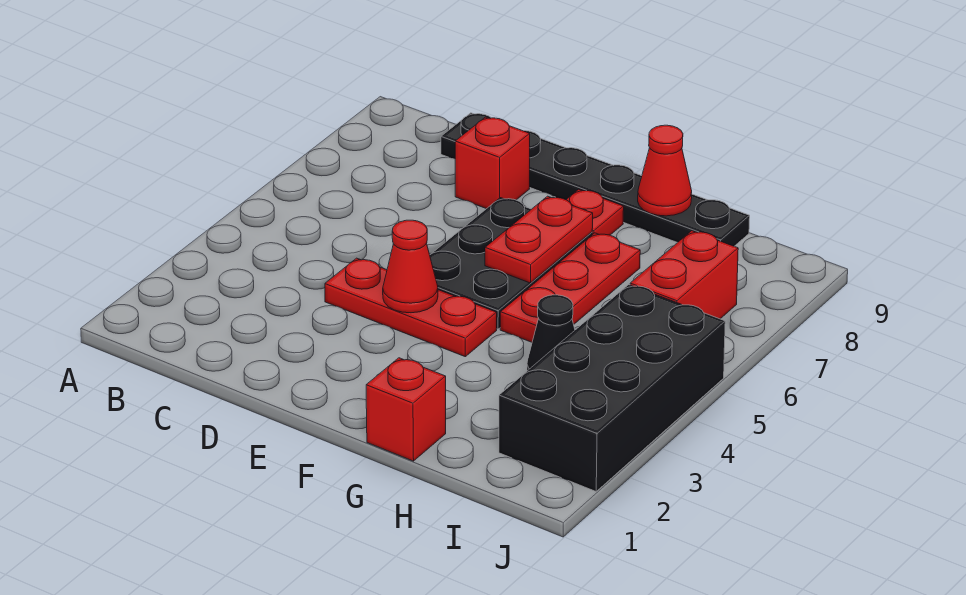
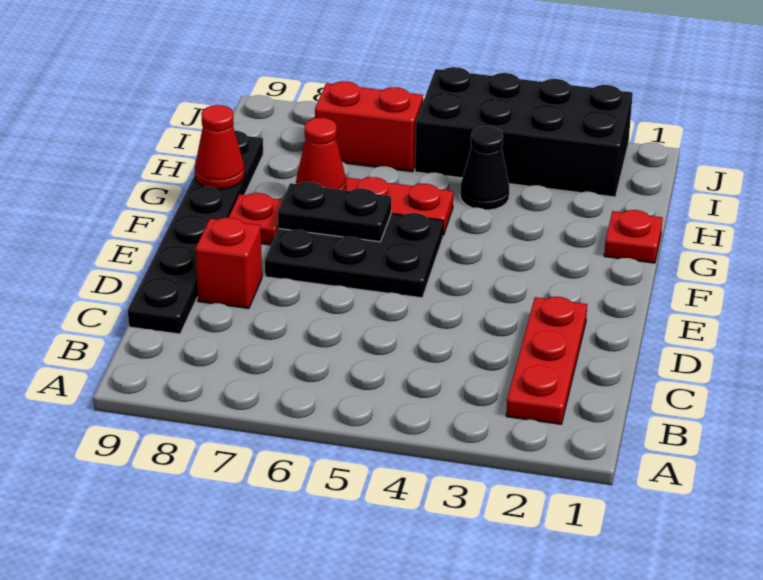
red plate D4:F4 level 1 -> red plate B2:D2 level 1
red cone E4 level 2 -> red cone G7 level 2
red plate F6:F7 level 2 -> black plate F6:F7 level 2
red brick G1 level 1 -> red plate G1 level 1

